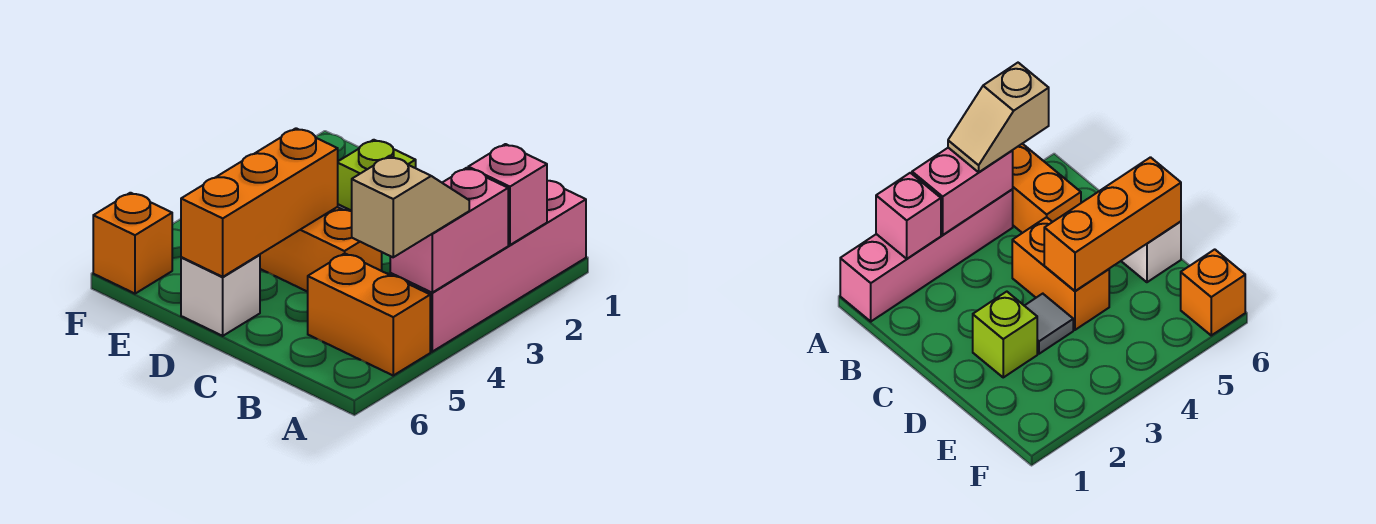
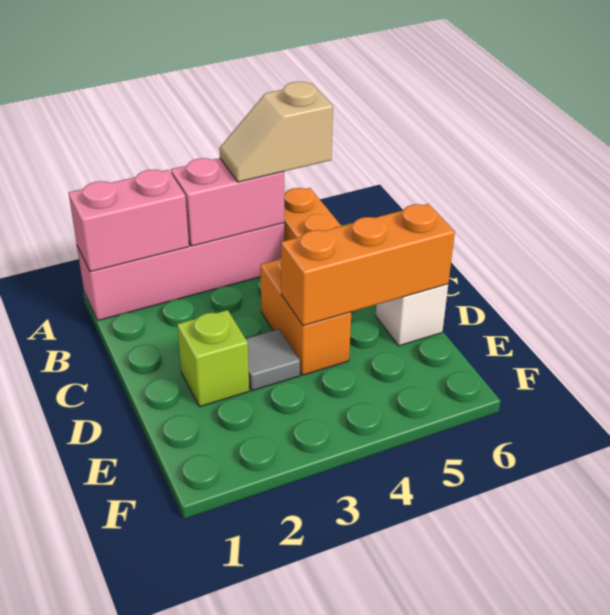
pink brick A2 level 2 -> pink brick A1:A2 level 2
orange brick F6 level 1 -> none

